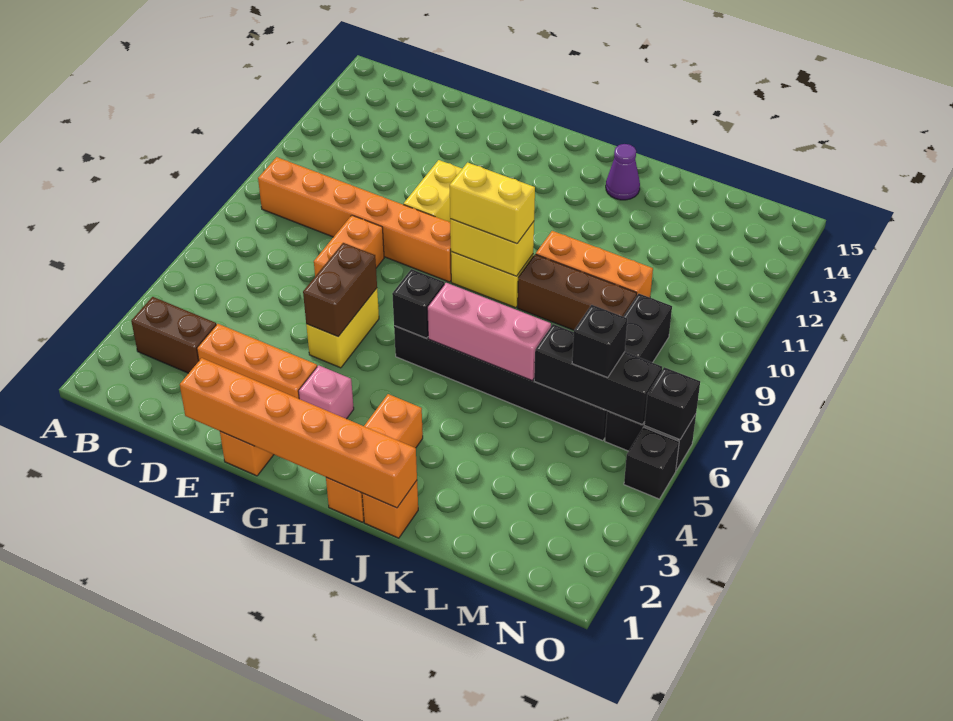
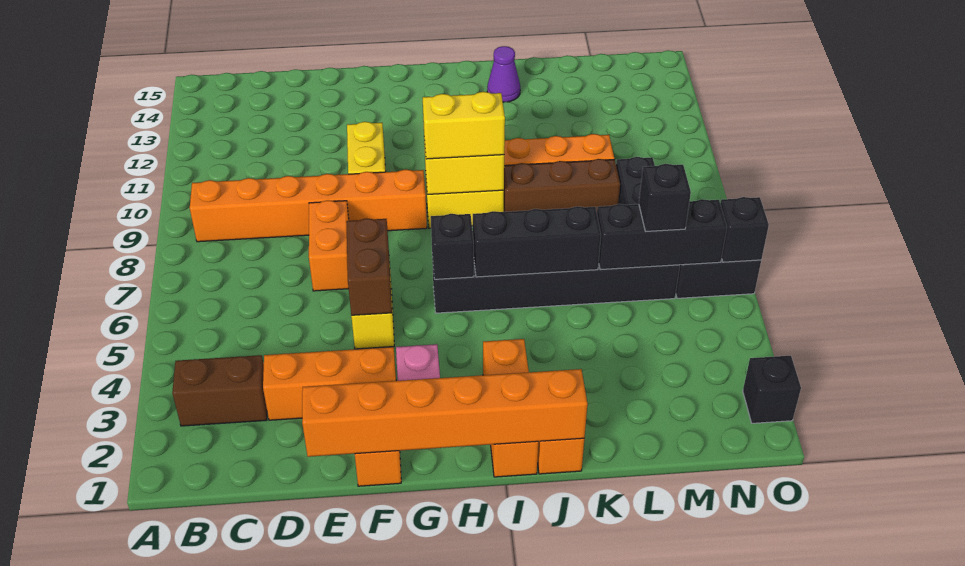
pink brick I6:K6 level 2 -> black brick I6:K6 level 2
black brick O5 level 1 -> black brick O2 level 1

